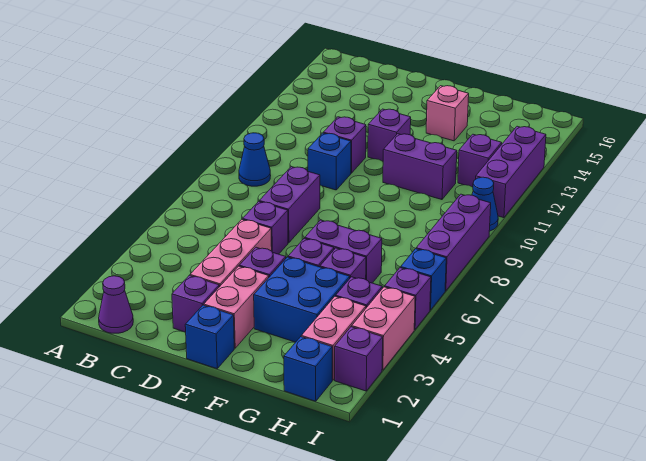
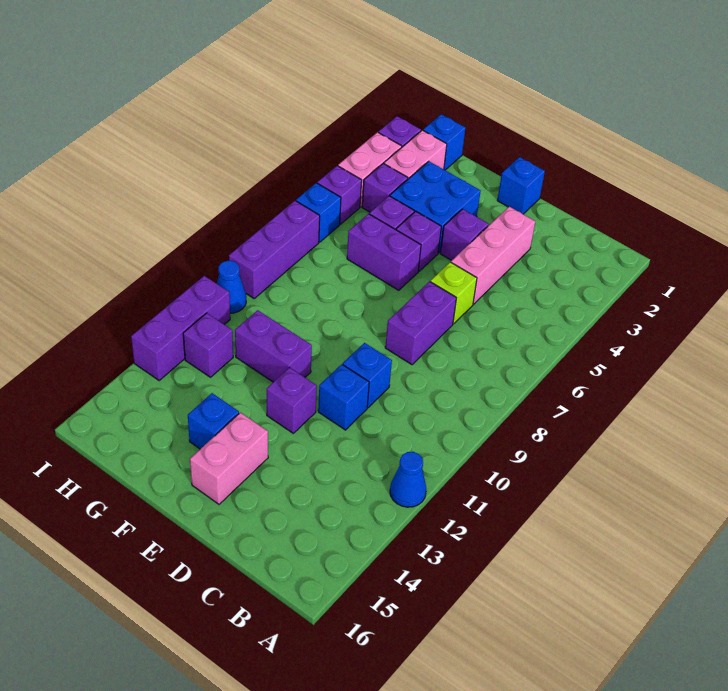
purple cone B1 level 1 -> none
blue cone B9 level 1 -> blue cone A12 level 1
purple brick D2 level 1 -> none
purple brick D6 level 1 -> lime brick D6 level 1
purple brick D11 level 1 -> blue brick D11 level 1
pink brick E2:E3 level 1 -> pink brick E14:E15 level 1
pink brick F14 level 1 -> blue brick F14 level 1

